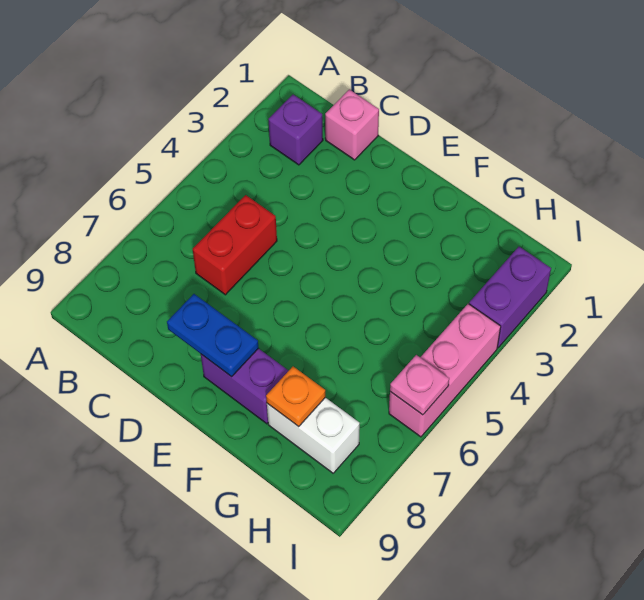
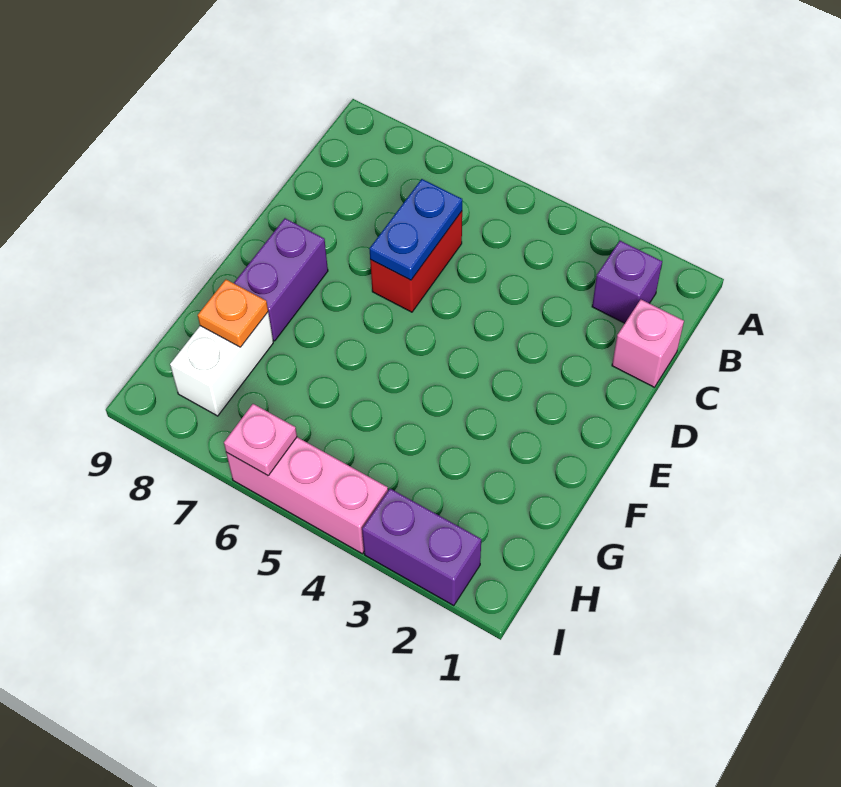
red brick C5:C6 level 1 -> red brick C6:D6 level 1
blue plate D8:E8 level 2 -> blue plate C6:D6 level 2

